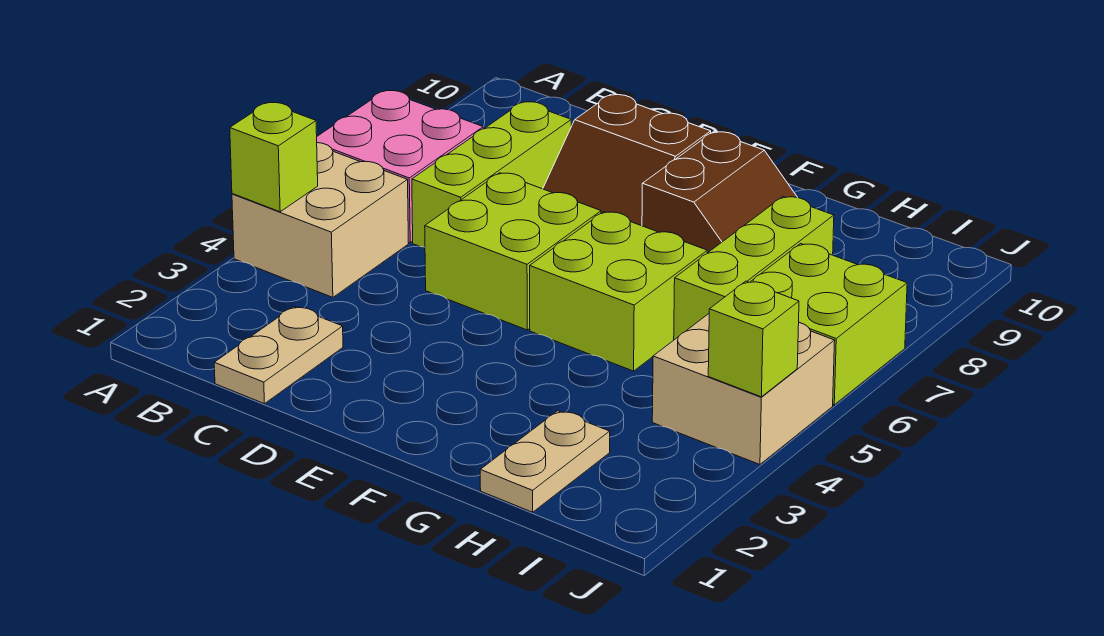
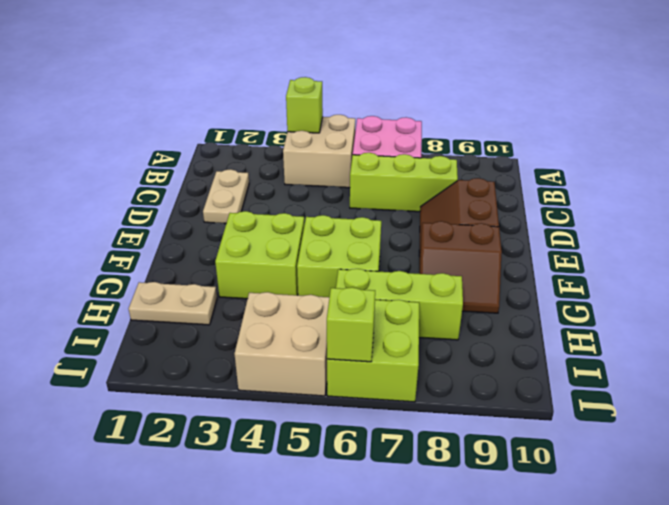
tan plate C1:C2 level 1 -> tan plate C2:D2 level 1
lime brick D5:E6 level 1 -> lime brick F3:G4 level 1
lime brick J4 level 2 -> lime brick J6 level 2

